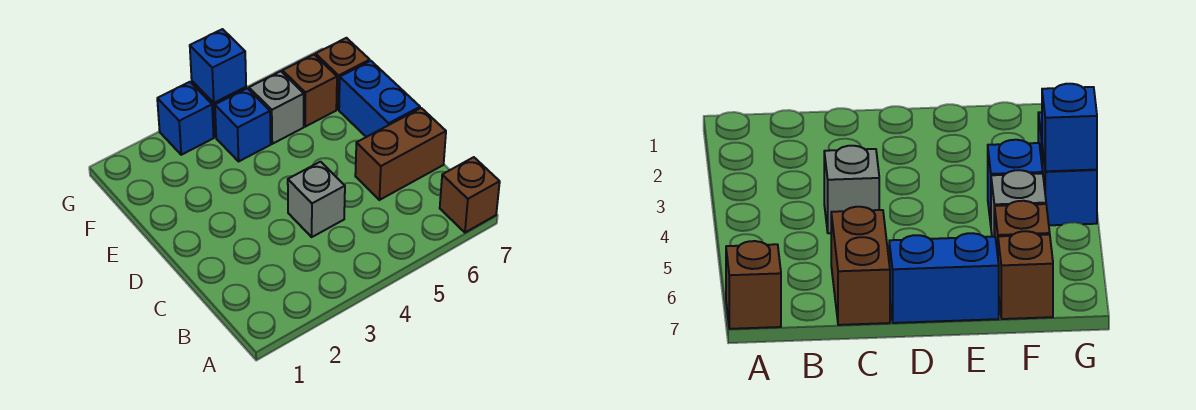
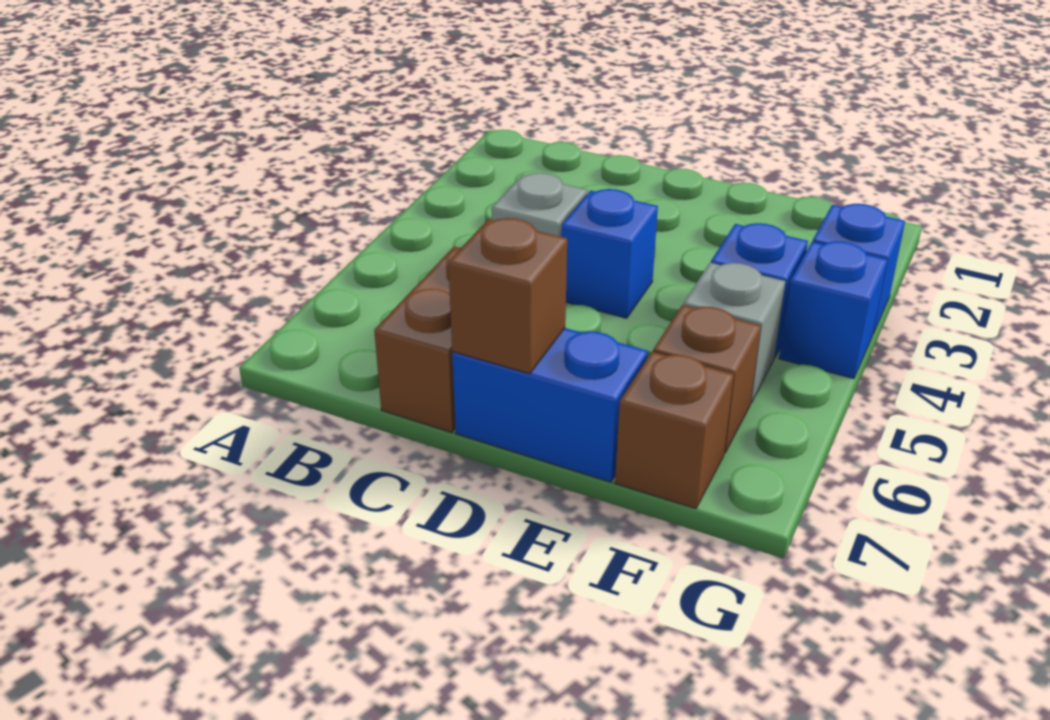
brown brick A7 level 1 -> brown brick D7 level 2
blue brick G4 level 2 -> blue brick D4 level 1

